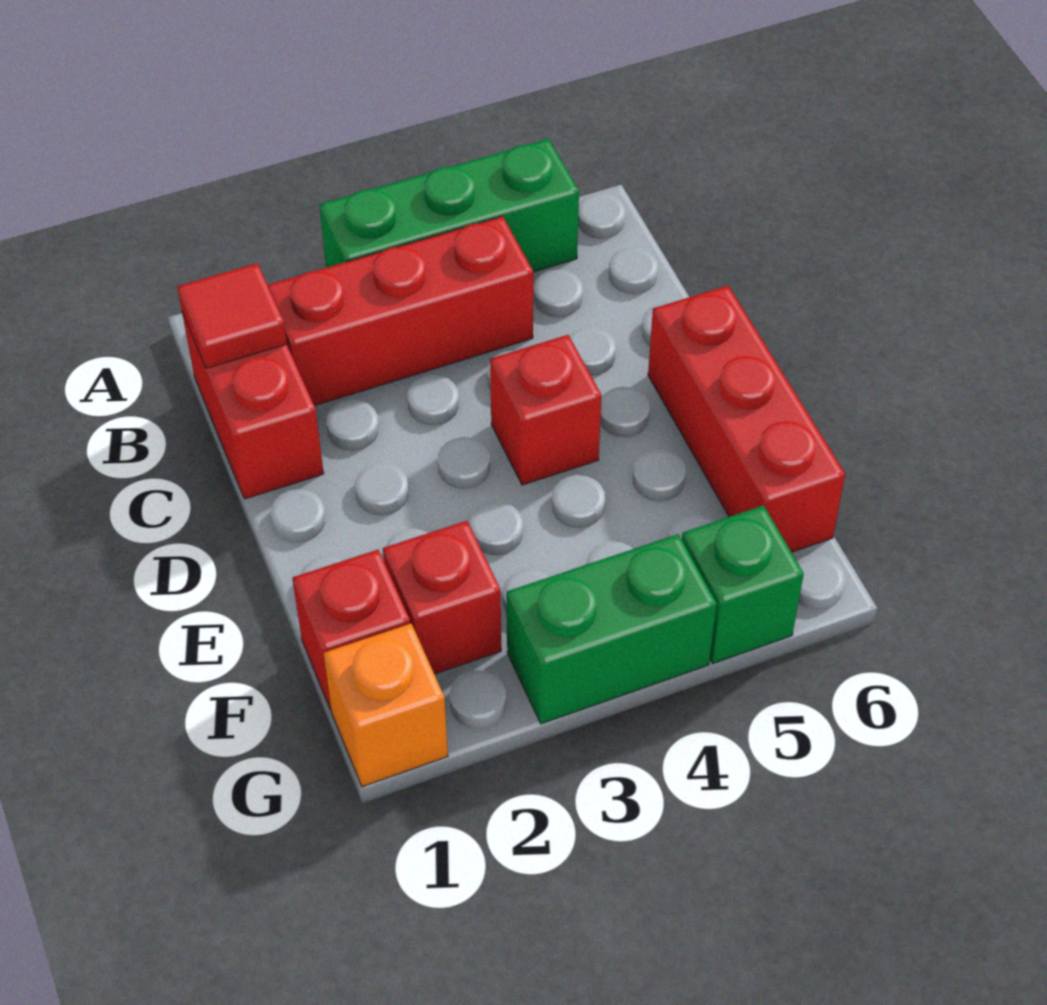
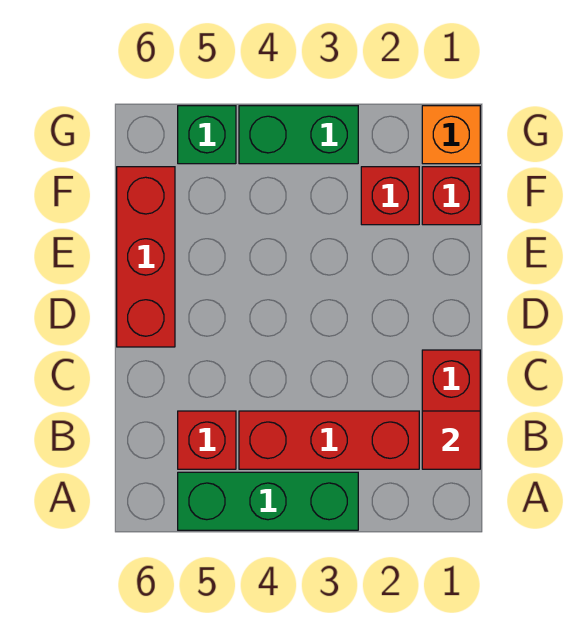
red brick D4 level 1 -> red brick B5 level 1

